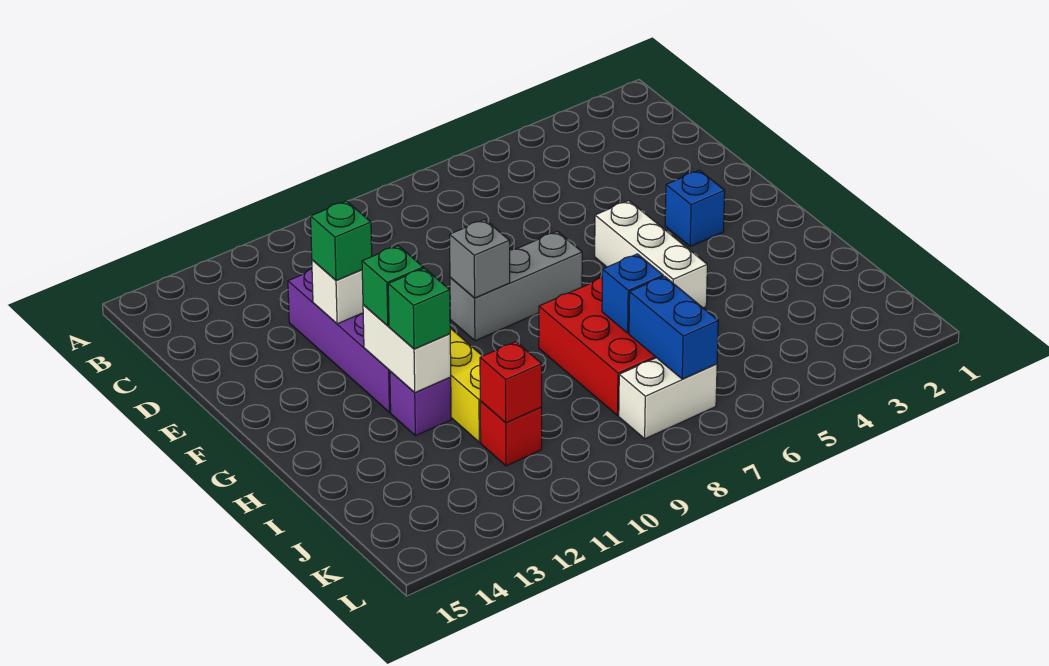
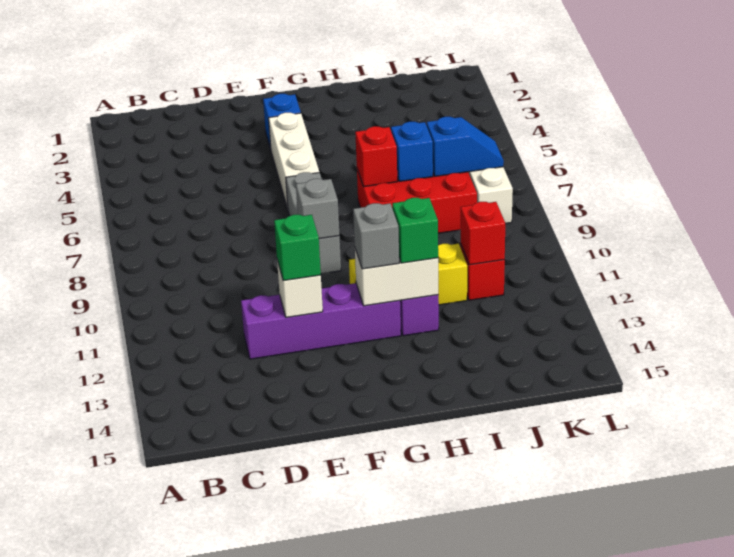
white brick F5:H5 level 1 -> white brick F4:F6 level 1
green brick G12 level 3 -> grey brick G12 level 3
none -> red brick H7 level 2
blue brick J7:K7 level 2 -> blue slope J7:K7 level 2 top J

